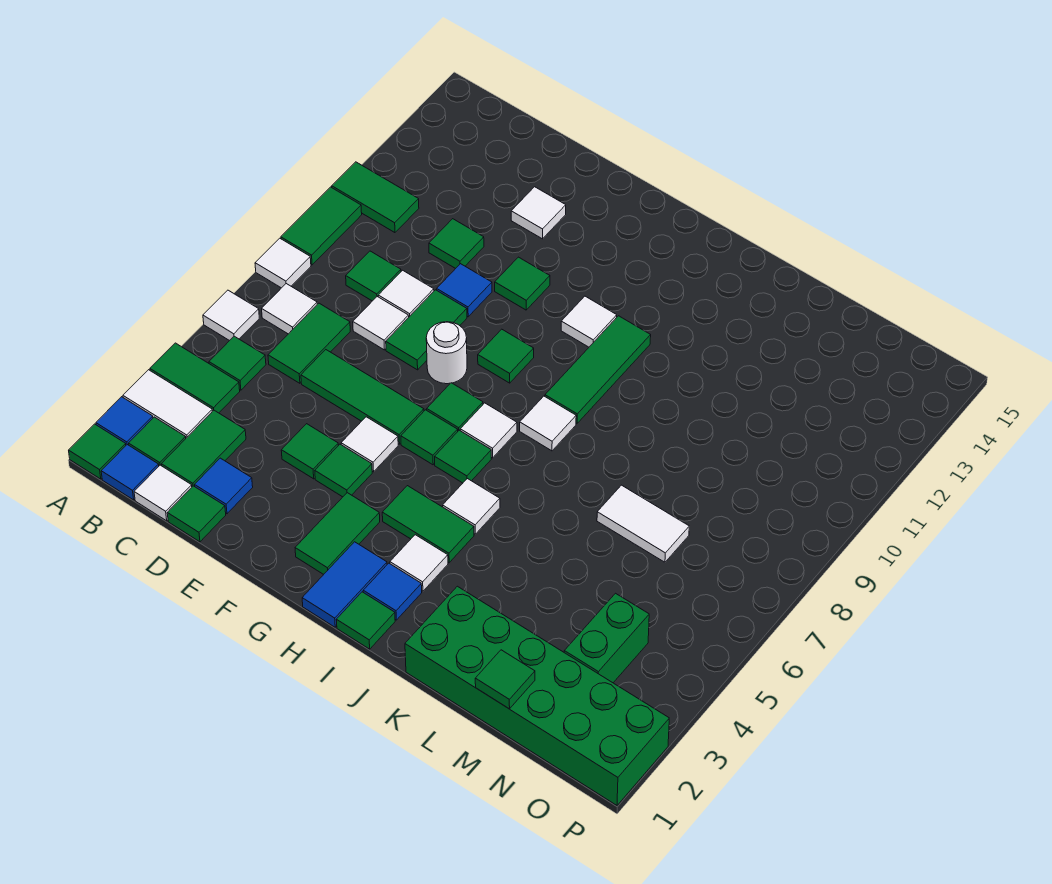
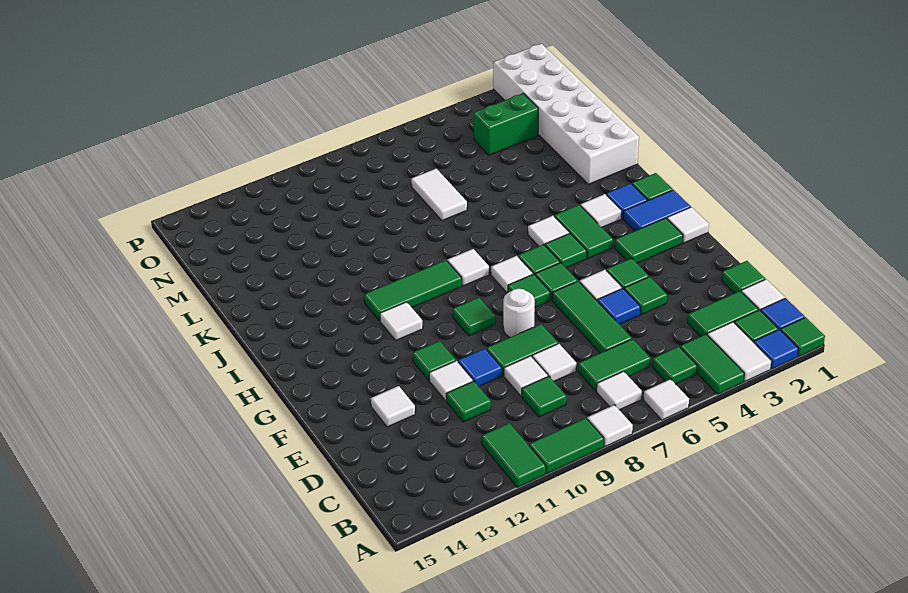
blue tile D2 level 1 -> blue tile E5 level 1
none -> white tile E11 level 1
none -> white tile G1 level 1
green brick K1:P2 level 1 -> white brick K1:P2 level 1
green tile M1 level 2 -> green tile H5 level 1

